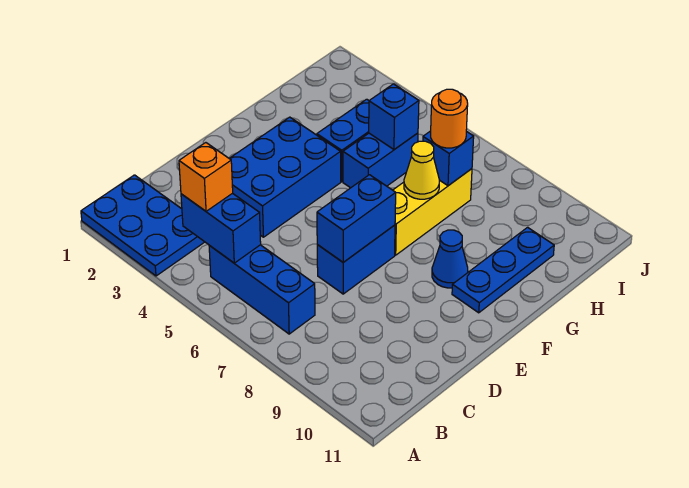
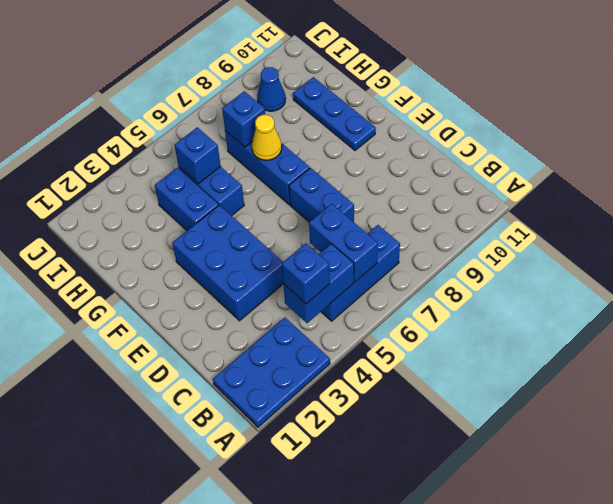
orange brick B4 level 3 -> blue brick B4 level 3
blue brick D7:E7 level 2 -> blue brick B6:C6 level 2
yellow brick F7:H7 level 1 -> blue brick F7:H7 level 1
blue cone F9 level 1 -> blue cone I9 level 1
orange round brick H7 level 3 -> none

